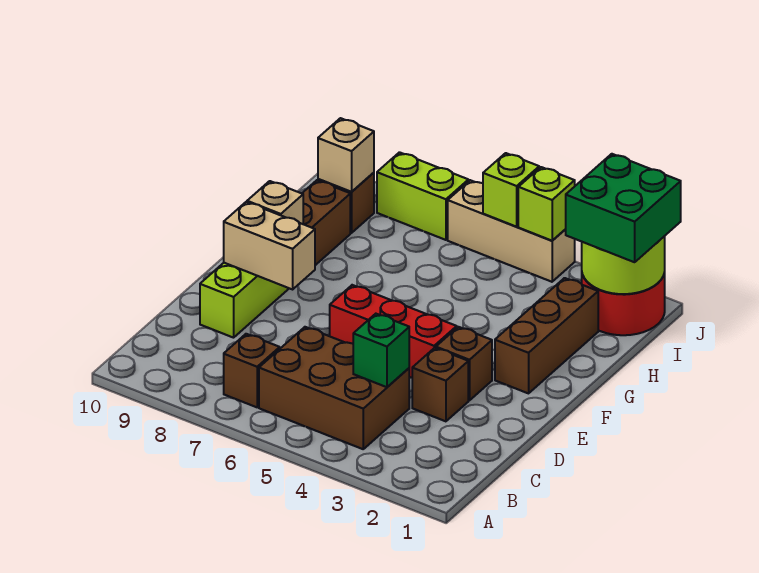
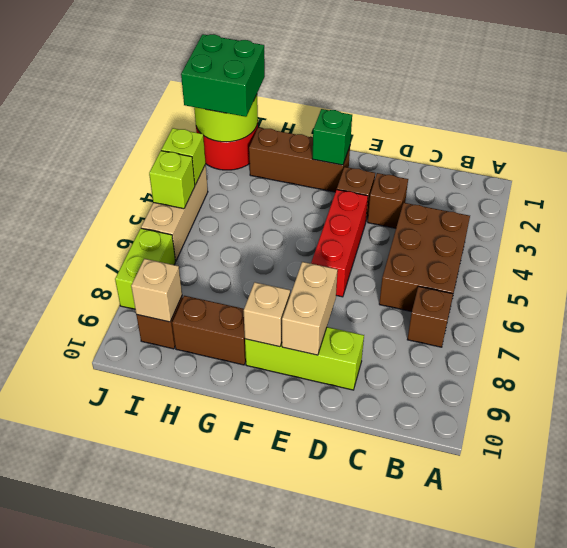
green brick C4 level 2 -> green brick F2 level 2

